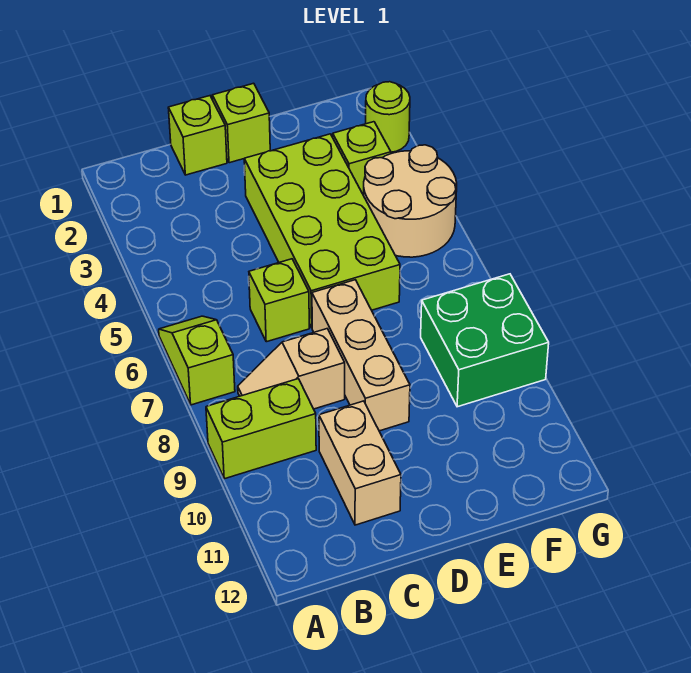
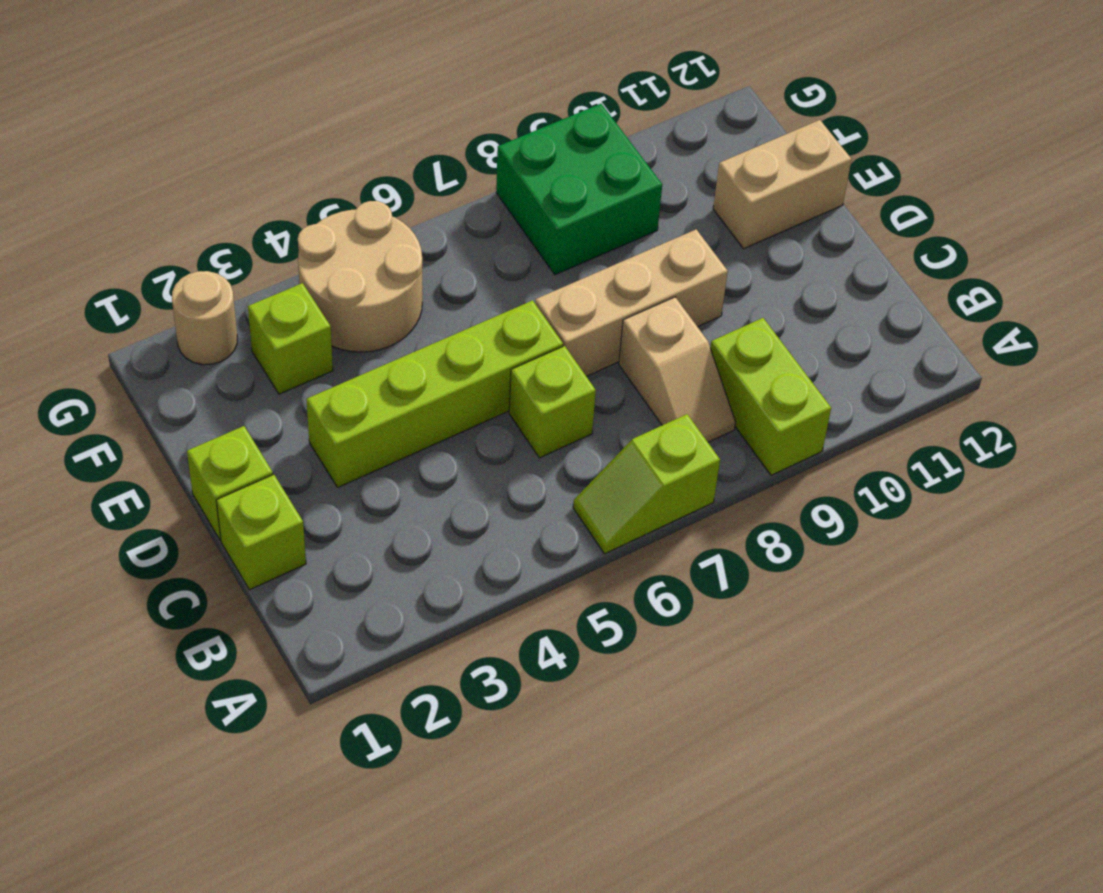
tan brick C10:C11 level 1 -> tan brick E11:E12 level 1
lime brick D3:E6 level 1 -> lime brick D3:D6 level 1
lime round brick G2 level 1 -> tan round brick G2 level 1

